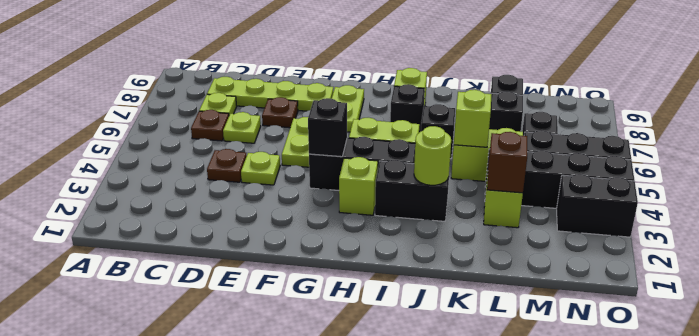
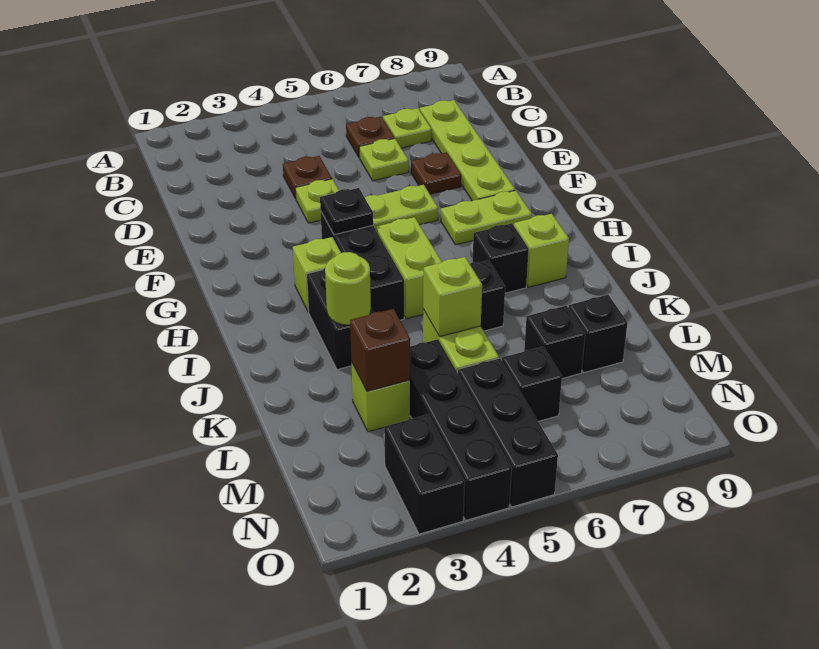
black brick G4 level 2 -> black plate G4 level 2

